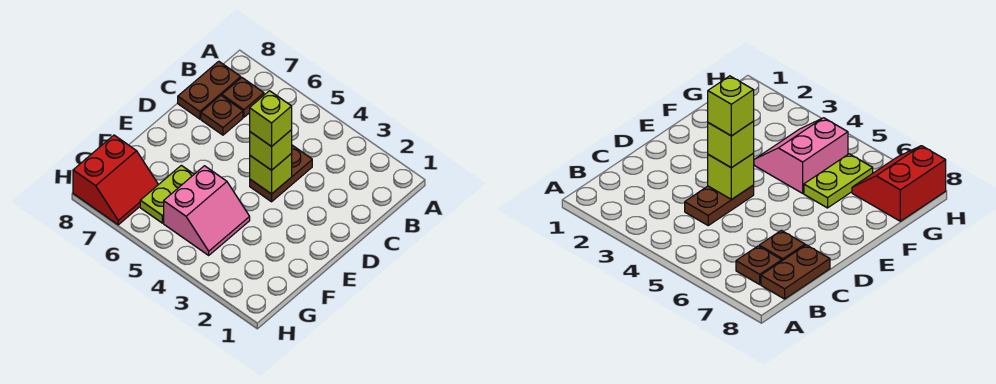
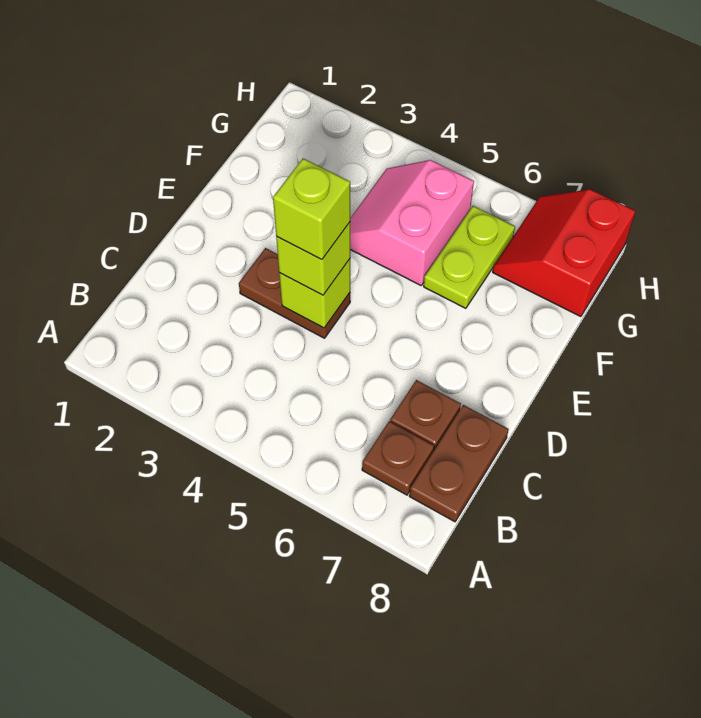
brown plate C4:D4 level 1 -> brown plate D3:D4 level 1

